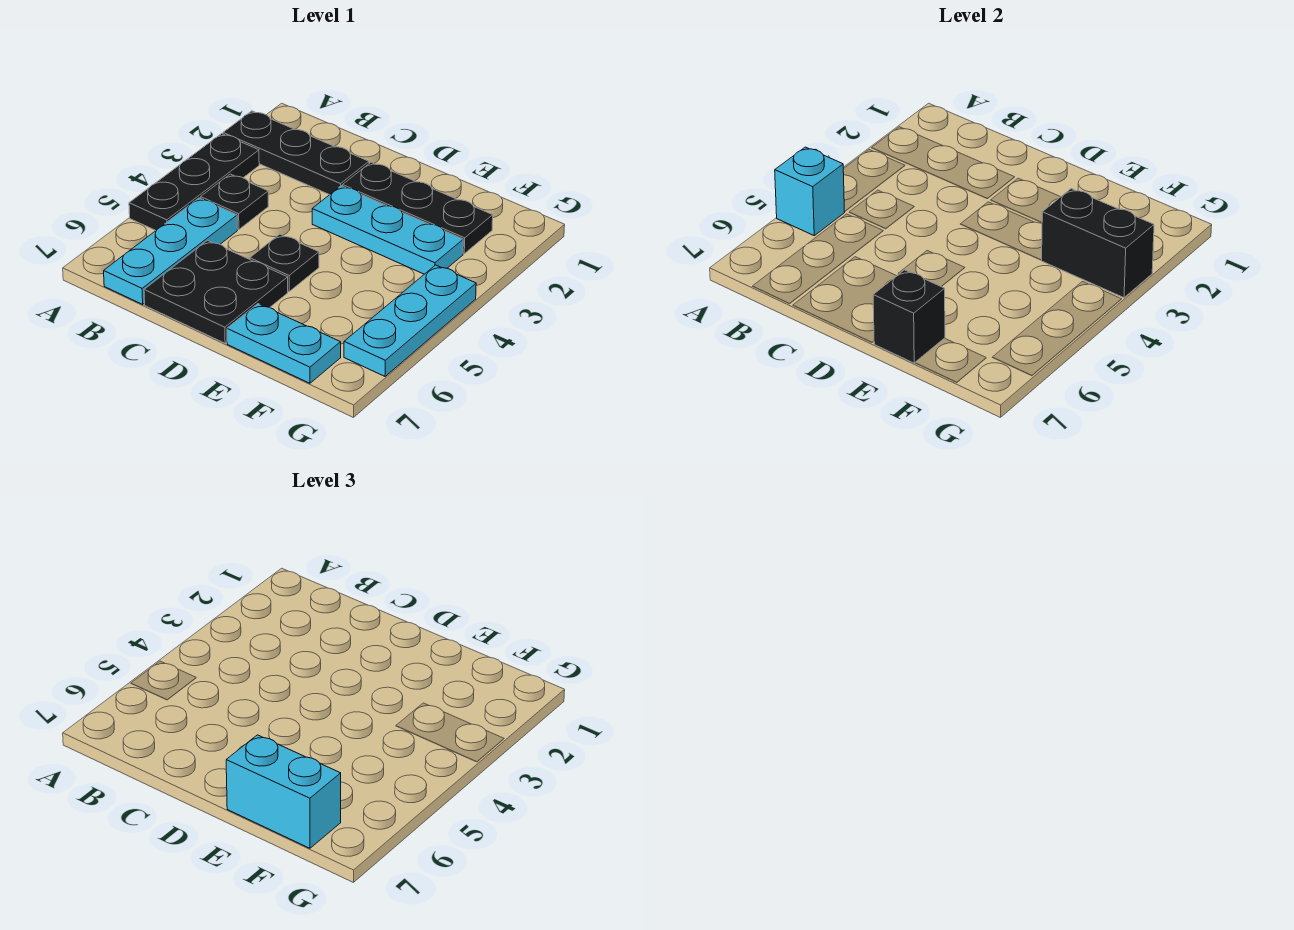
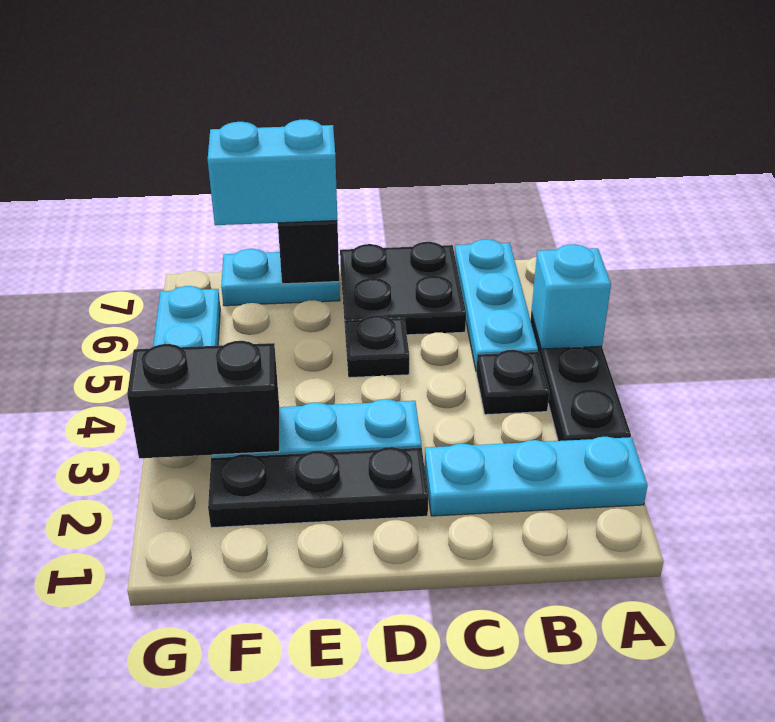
black plate A2:C2 level 1 -> cyan plate A2:C2 level 1

